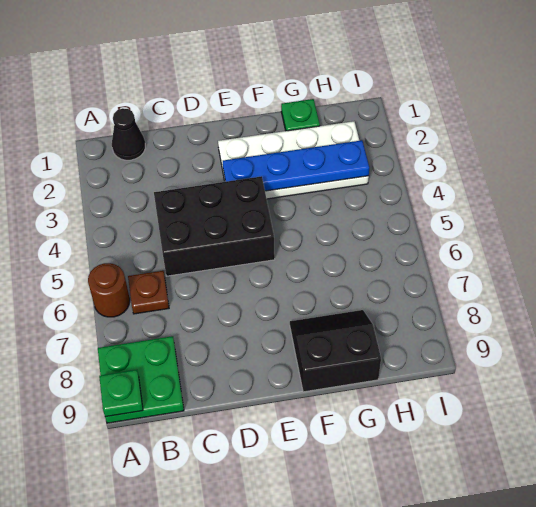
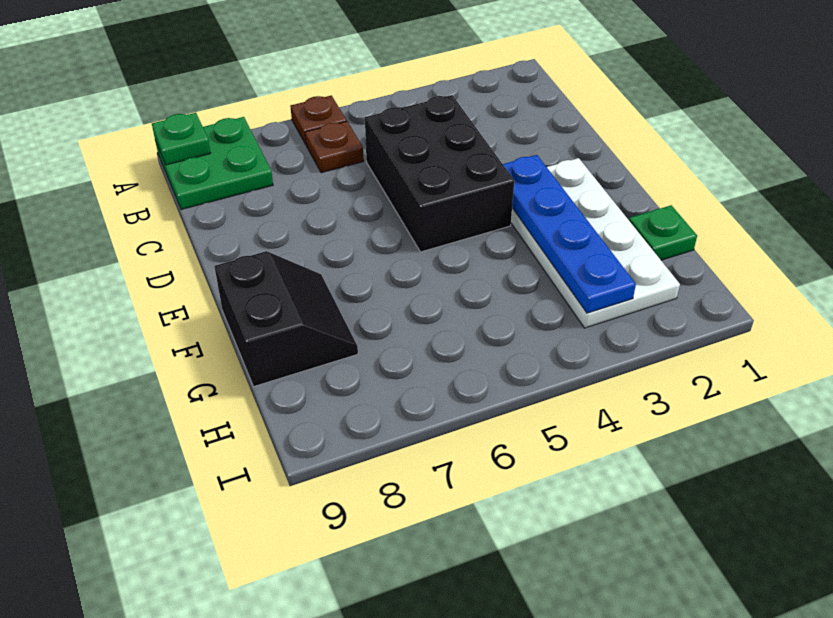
brown round brick A6 level 1 -> brown plate A6 level 1
black cone B1 level 1 -> none

